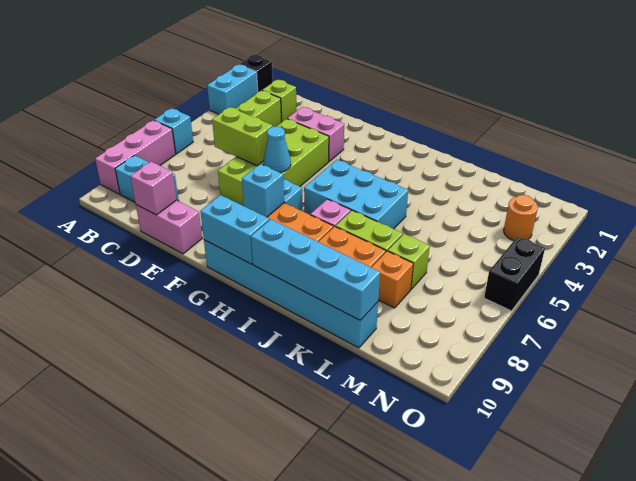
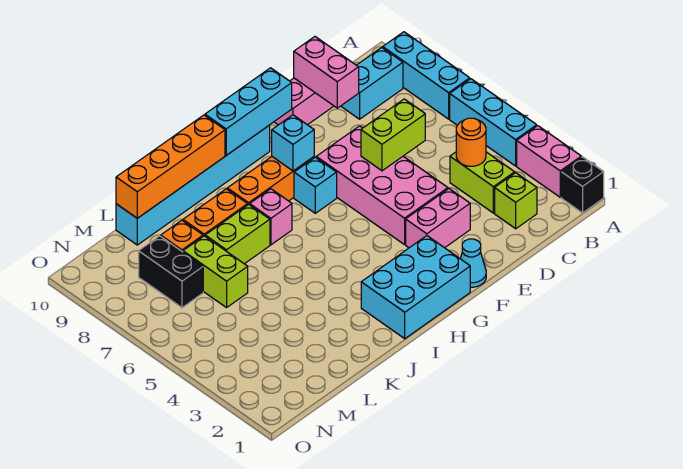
cyan brick A2:A3 level 1 -> pink brick A2:A3 level 1
cyan brick A6 level 1 -> cyan brick A4:A6 level 1
pink brick A7:A9 level 1 -> cyan brick A7:A9 level 1
pink brick D10 level 2 -> pink brick D9:D10 level 2
lime brick E4:F7 level 1 -> pink brick E4:F7 level 1
cyan cone F6 level 2 -> cyan cone F1 level 1
cyan brick G10:H10 level 2 -> cyan brick F10:H10 level 2
cyan brick H5:J6 level 1 -> cyan brick G1:I2 level 1
cyan brick I10:L10 level 2 -> orange brick I10:L10 level 2
lime brick L7 level 1 -> lime brick L6:L7 level 1
orange round brick N3 level 1 -> orange round brick C4 level 2
black brick O5:O6 level 1 -> black brick M7:M8 level 1

